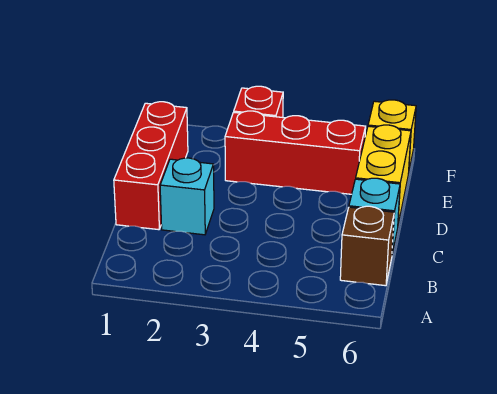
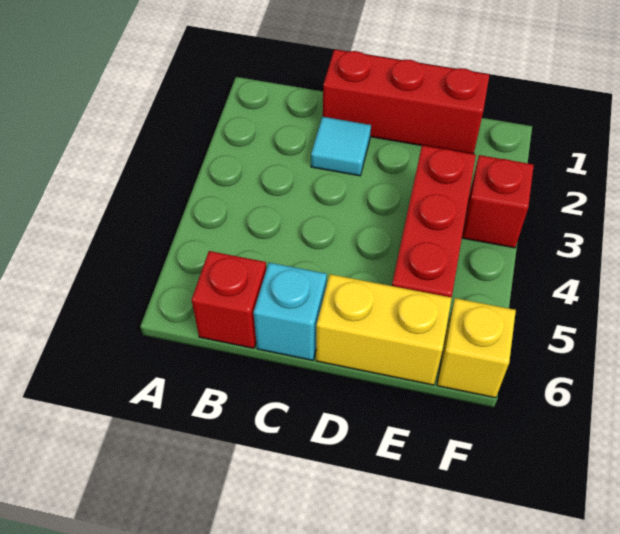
brown brick B6 level 1 -> red brick B6 level 1
cyan brick C2 level 1 -> cyan tile C2 level 1

